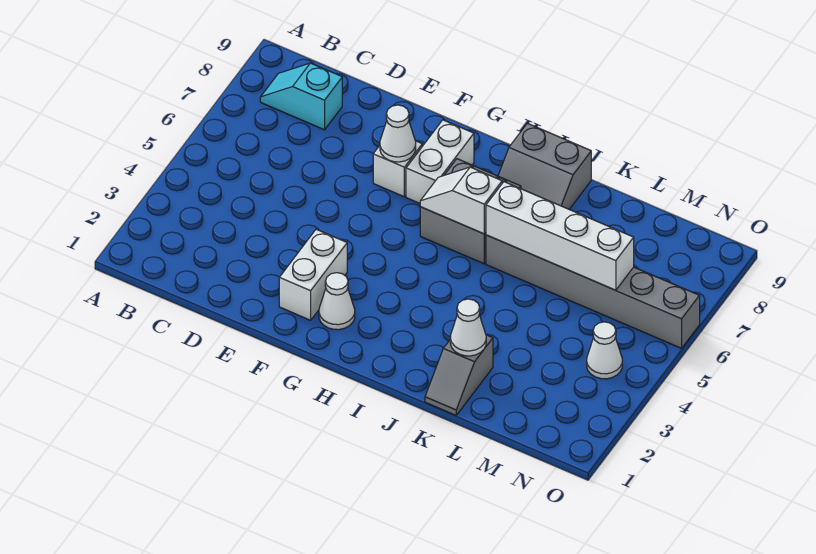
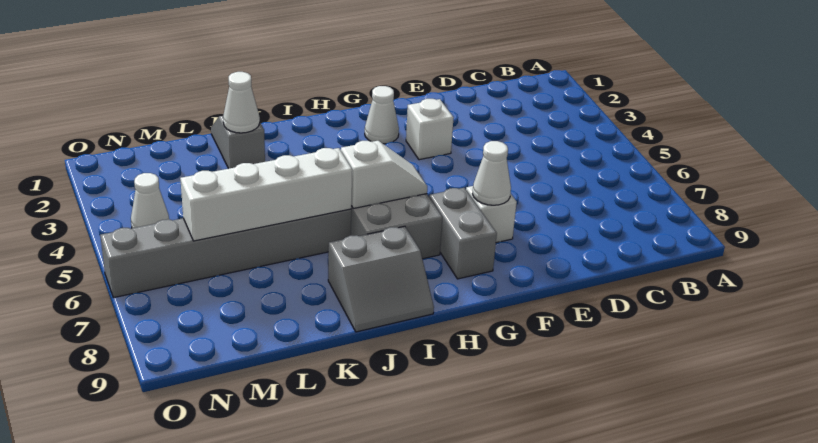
cyan slope B8:C8 level 1 top C -> none
white brick F2:F3 level 1 -> white brick F3 level 1
white brick G7:G8 level 1 -> grey brick G7:G8 level 1
grey slope I8:J9 level 1 top 9 -> grey slope I8:J9 level 1 top 8

